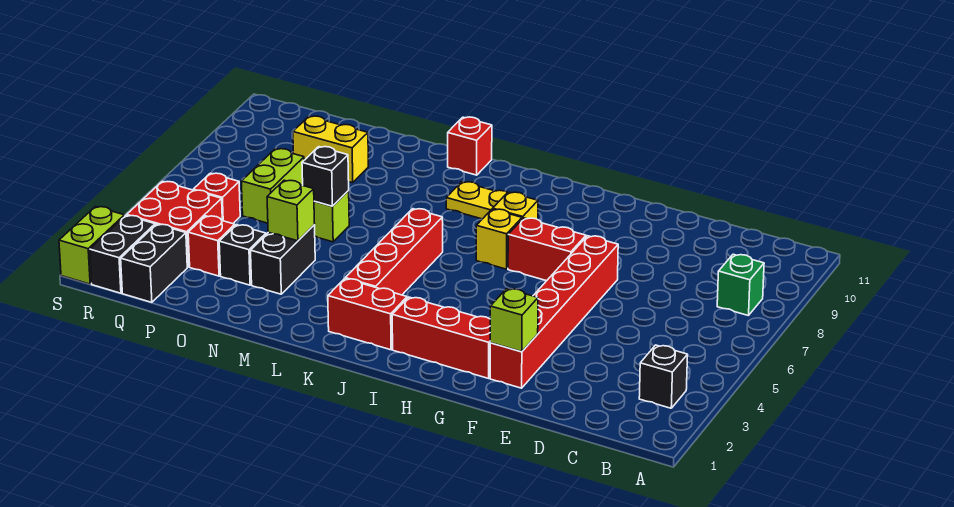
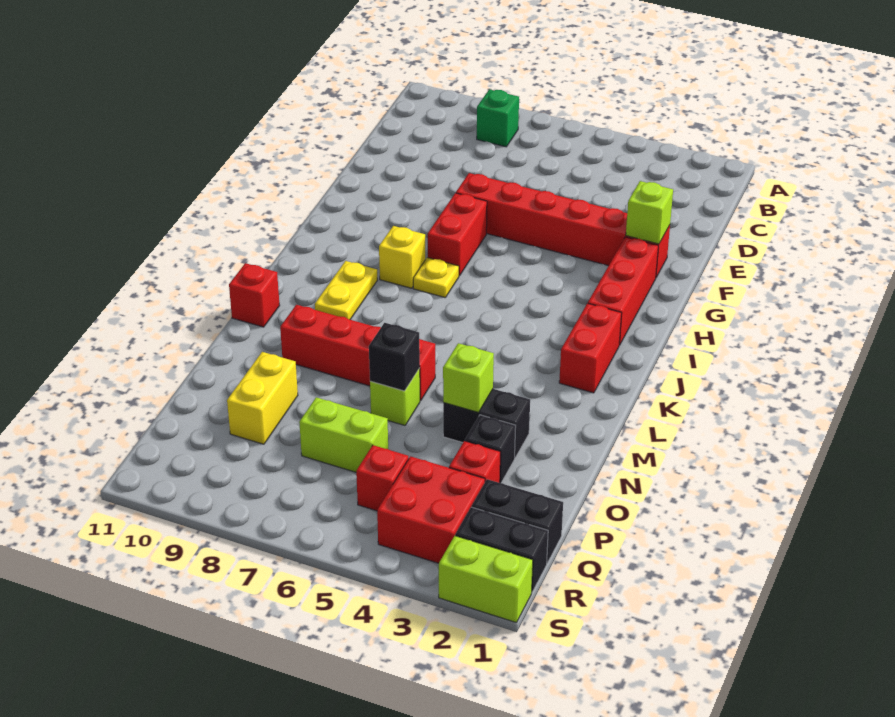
black brick B3 level 1 -> none
yellow brick I7 level 1 -> yellow plate I7 level 1
red brick K3:K6 level 1 -> red brick M6:M9 level 1

